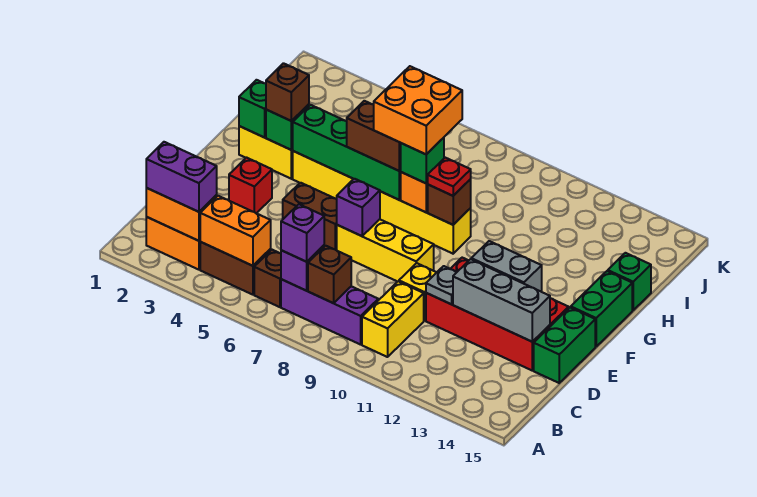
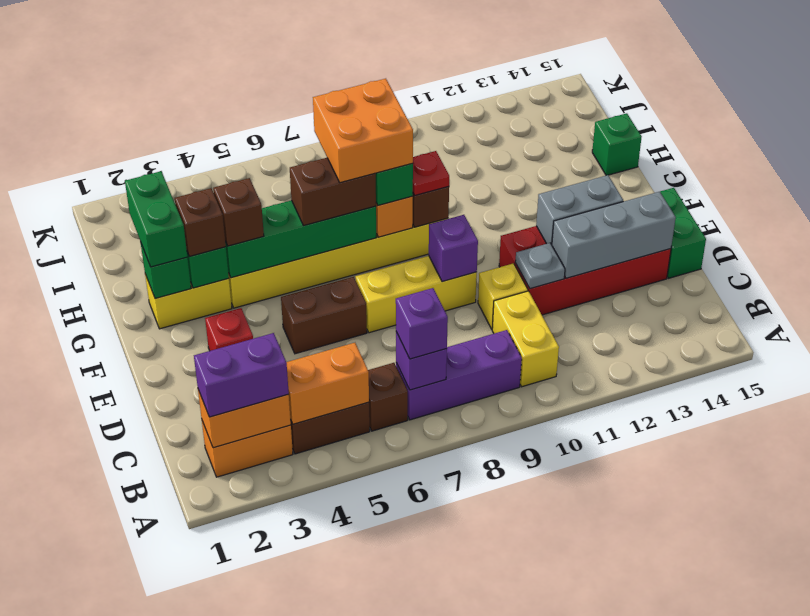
brown brick B8 level 2 -> brown brick G4 level 3
purple brick E7 level 2 -> purple brick E9 level 2
green brick F15:G15 level 1 -> green brick G2:H2 level 3

